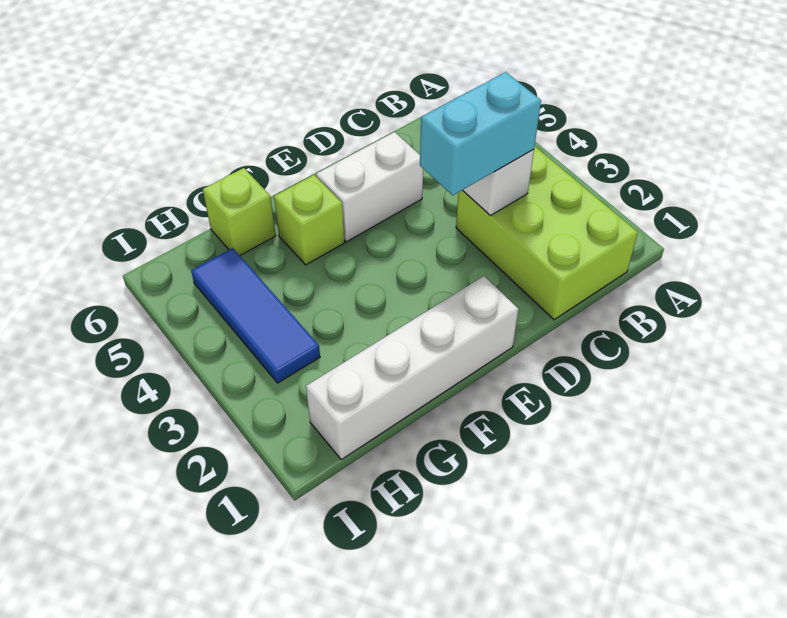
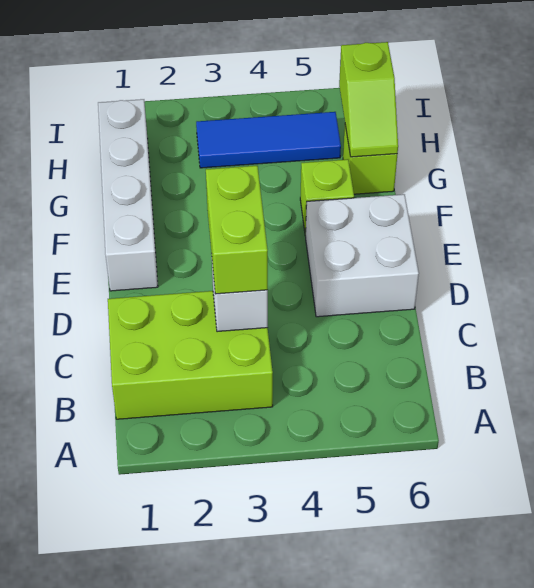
cyan brick C3:D3 level 3 -> lime brick C3:D3 level 3
white brick D5:E5 level 1 -> white brick D5:E6 level 1
none -> lime slope G6:H6 level 2 top H

